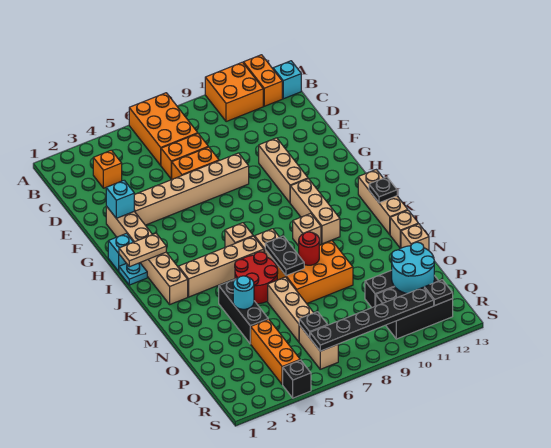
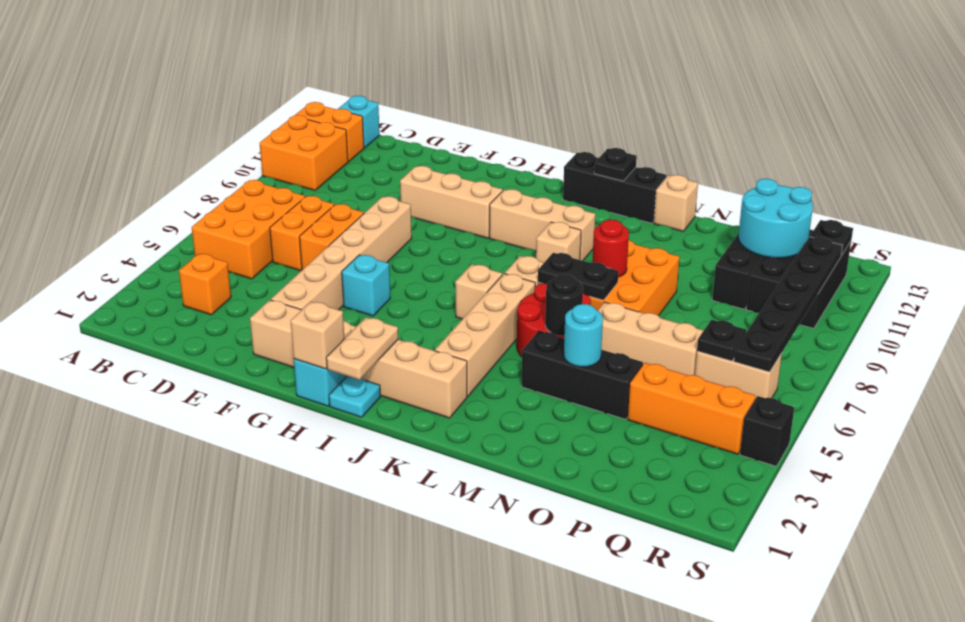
orange brick A6:C7 level 1 -> orange brick B5:C7 level 1
cyan brick F2 level 2 -> cyan brick G5 level 1
tan brick J13:L13 level 1 -> black brick J13:L13 level 1
none -> black round brick M5 level 2
tan brick N13 level 1 -> tan brick H1 level 2

